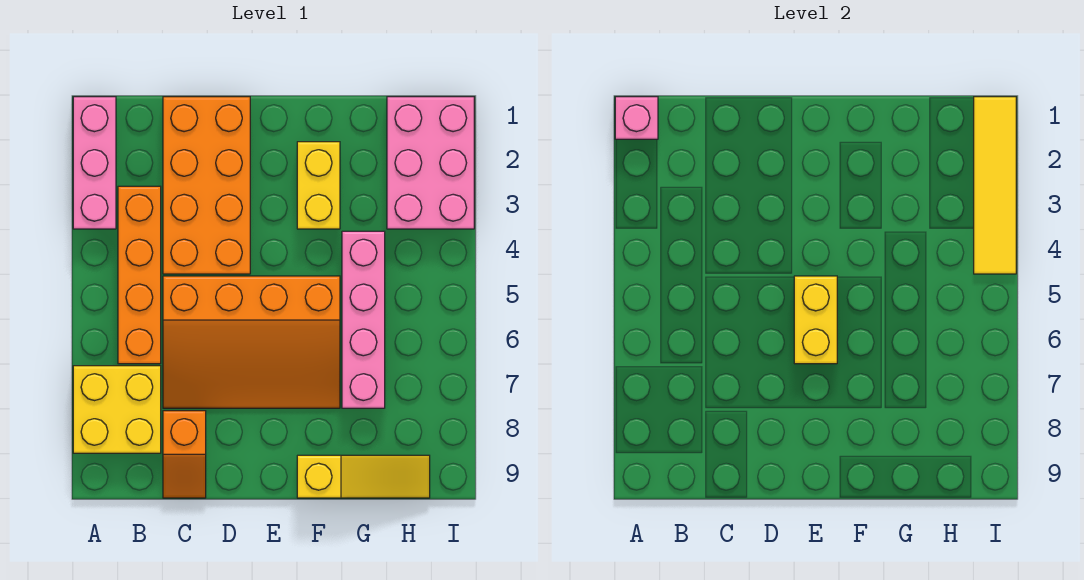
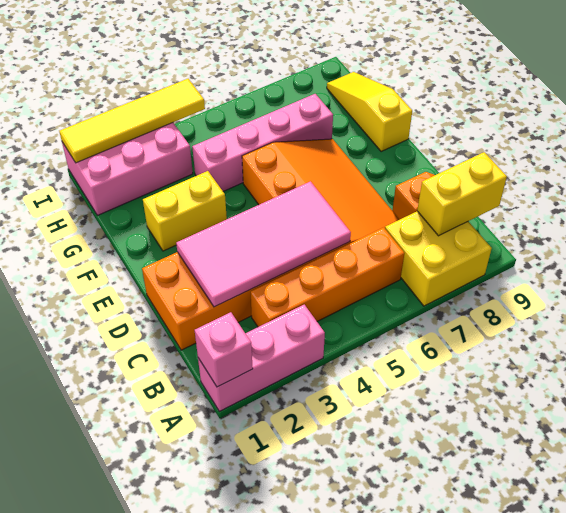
none -> pink tile C2:D5 level 2
yellow brick E5:E6 level 2 -> yellow brick B8:B9 level 2

